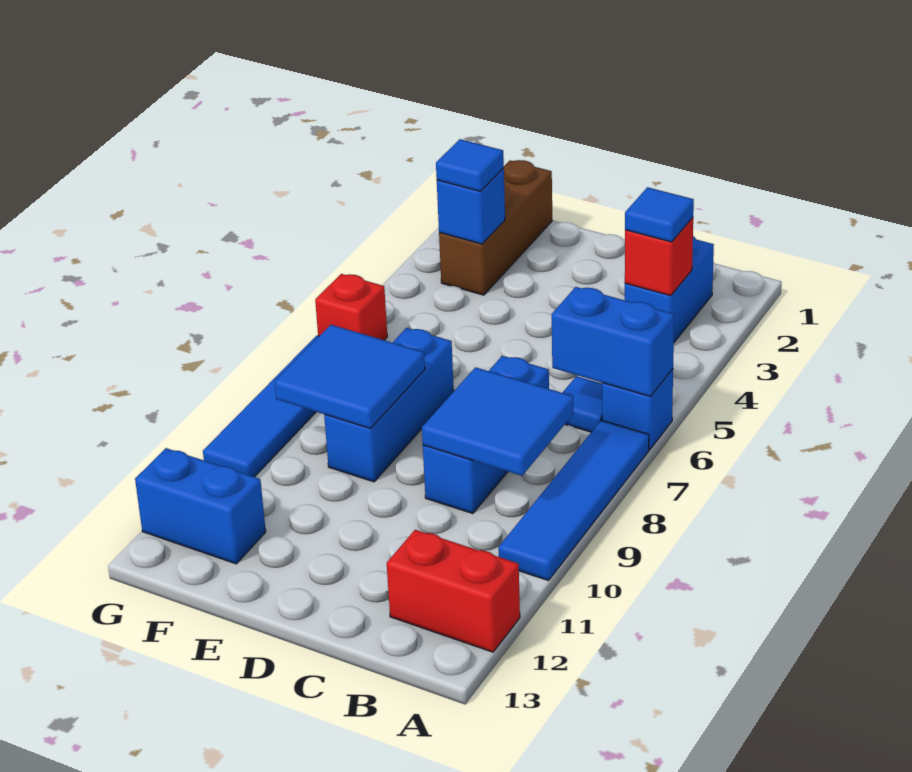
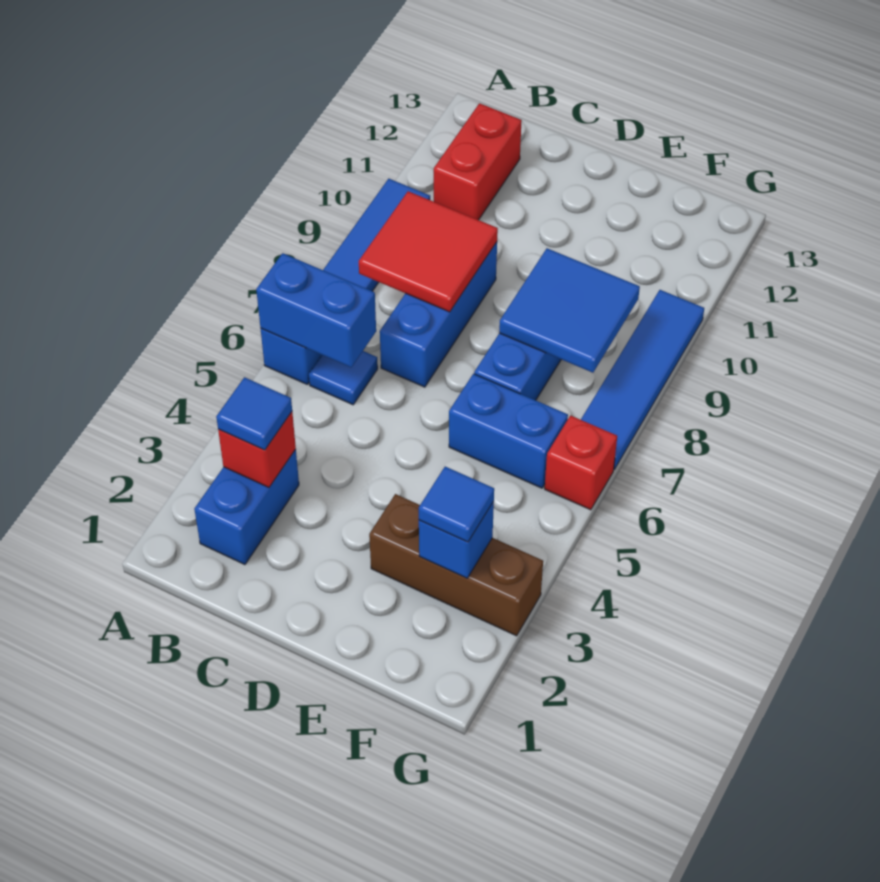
red brick A12:B12 level 1 -> red brick B11:B12 level 1
blue tile B8:C9 level 2 -> red tile B8:C9 level 2
brown brick F1:F3 level 1 -> brown brick E3:G3 level 1
blue brick F12:G12 level 1 -> blue brick E6:F6 level 1

